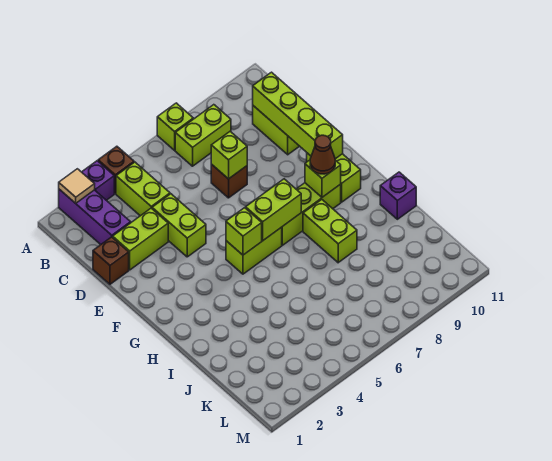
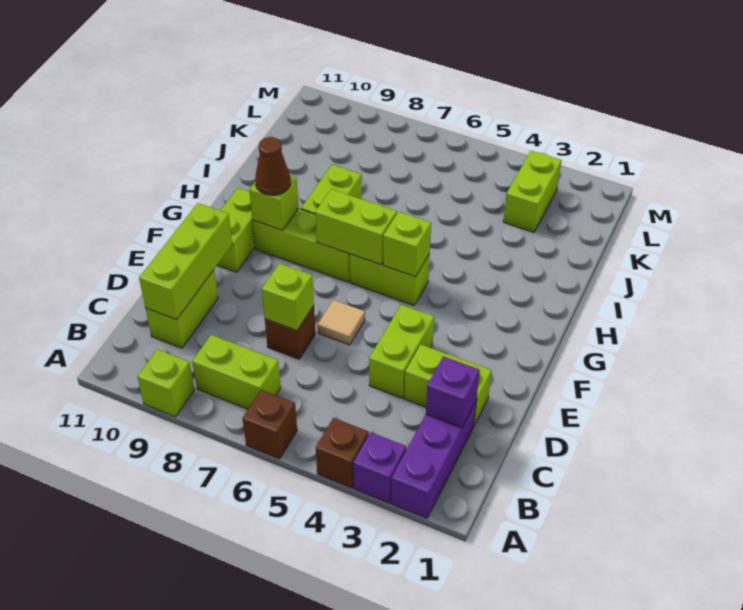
tan tile A2 level 2 -> tan tile E6 level 1
lime brick A7 level 1 -> lime brick A9 level 1
lime brick B4:C4 level 1 -> lime brick K3:L3 level 1
lime brick C10:F10 level 2 -> lime brick C10:E10 level 2
brown brick D1 level 1 -> brown brick A6 level 1
purple brick I11 level 1 -> purple brick C2 level 2

